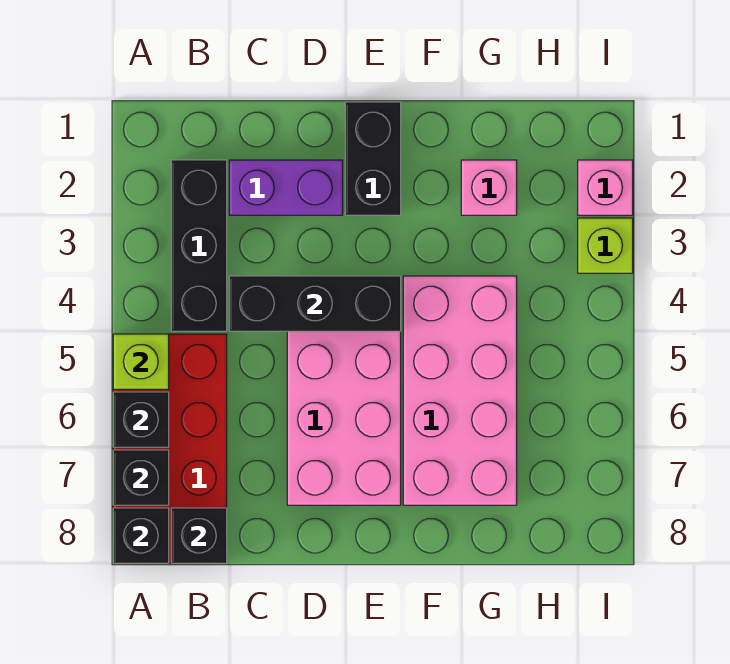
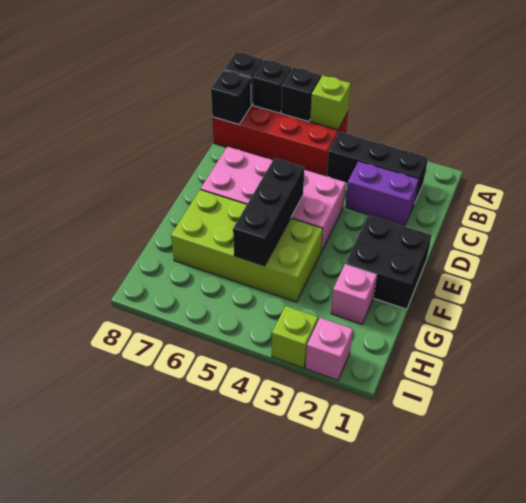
purple brick C2:D2 level 1 -> purple brick C2:C3 level 1
black brick C4:E4 level 2 -> black brick E5:G5 level 2
black brick E1:E2 level 1 -> black brick E1:F2 level 1
pink brick F4:G7 level 1 -> lime brick F4:G7 level 1

